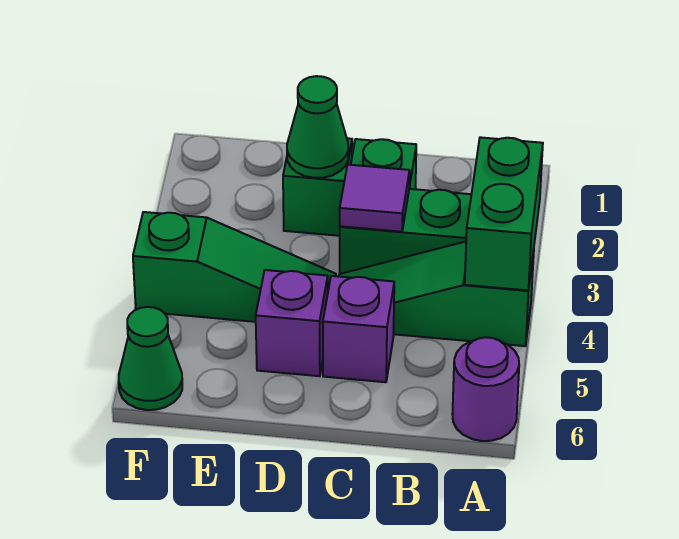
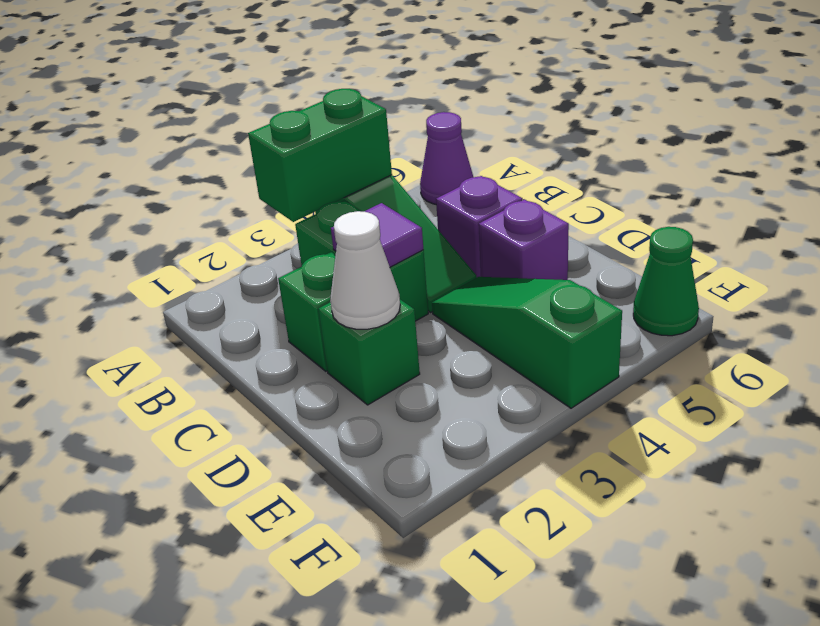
purple round brick A6 level 1 -> purple cone A6 level 1
green cone D2 level 2 -> white cone D2 level 2

